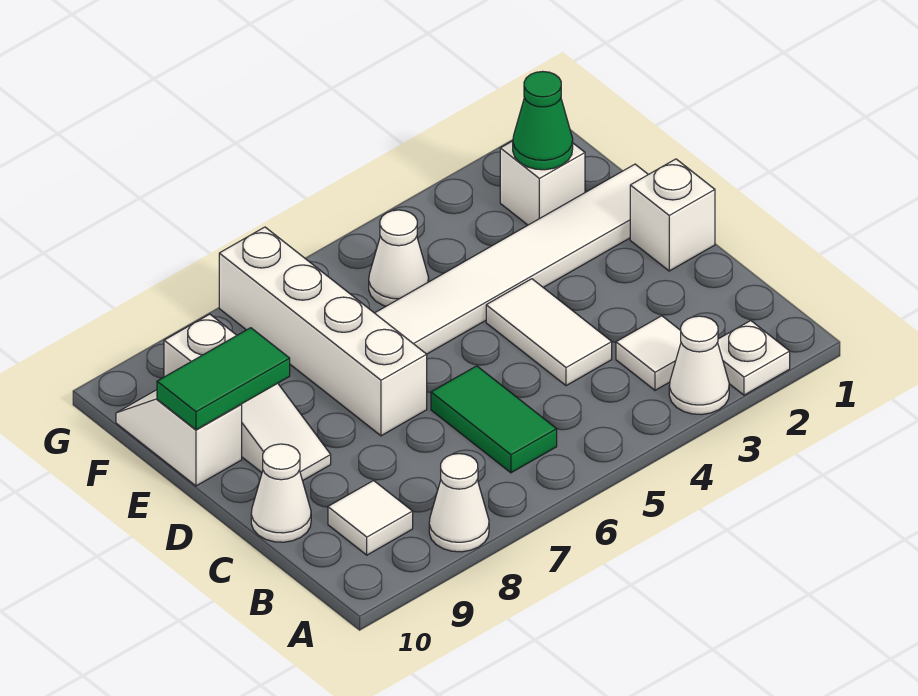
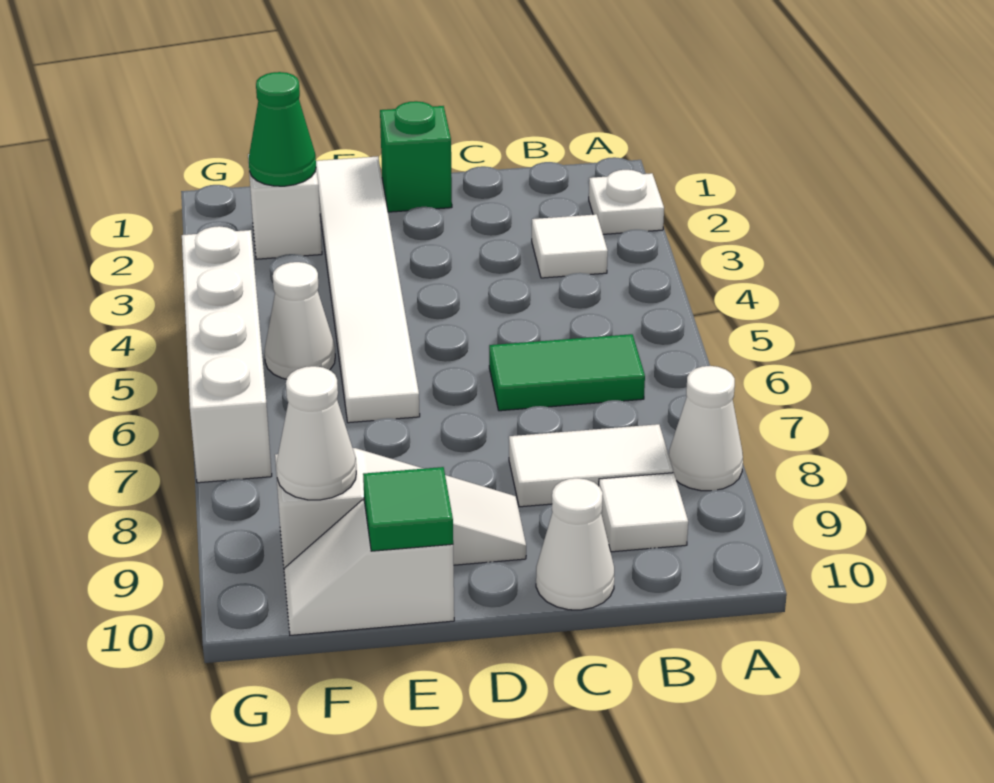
white cone A3 level 1 -> white cone F9 level 2
white tile C4:D4 level 1 -> white tile B8:C8 level 1
white brick D1 level 1 -> green brick D1 level 1
white brick D7:G7 level 1 -> white brick G4:G7 level 1
green tile E9:E10 level 2 -> green tile E10 level 2

